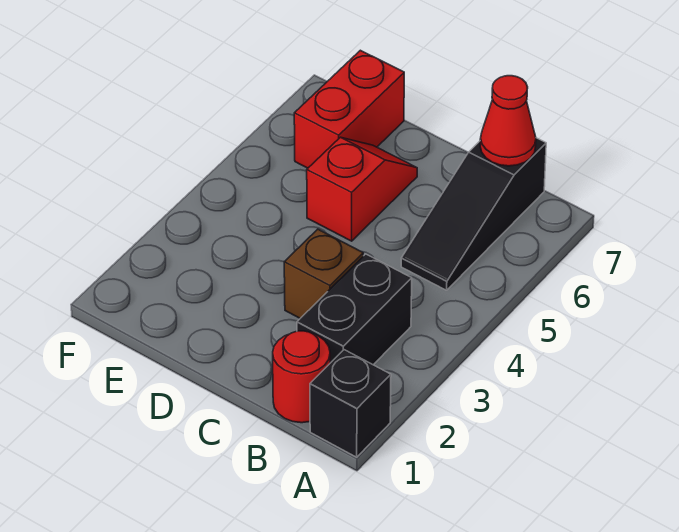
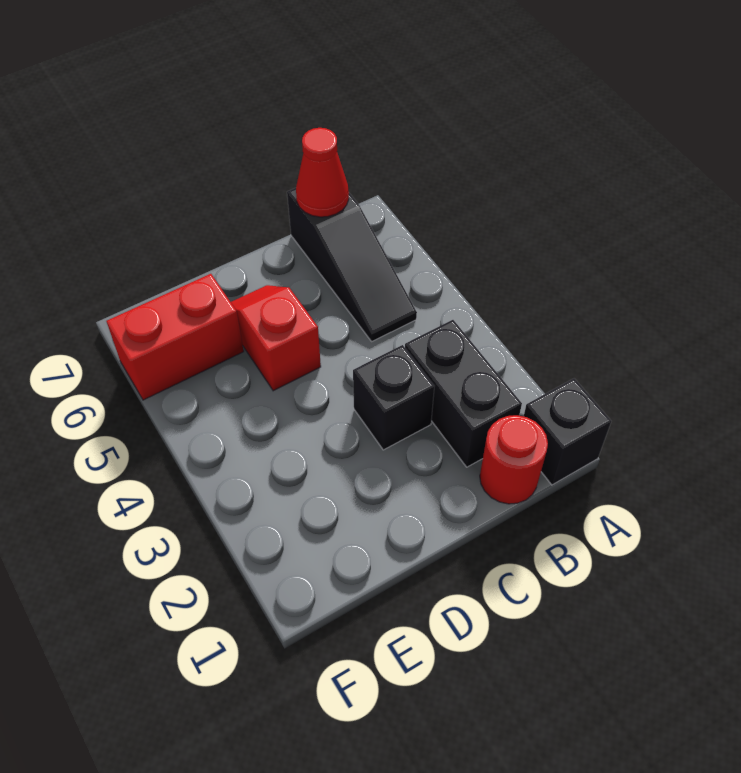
brown brick C3 level 1 -> black brick C3 level 1
red brick E6:E7 level 1 -> red brick E6:F6 level 1

